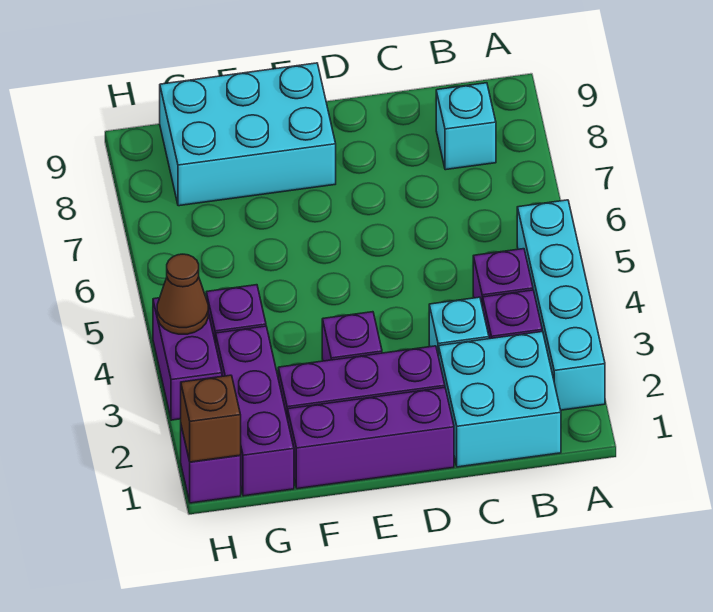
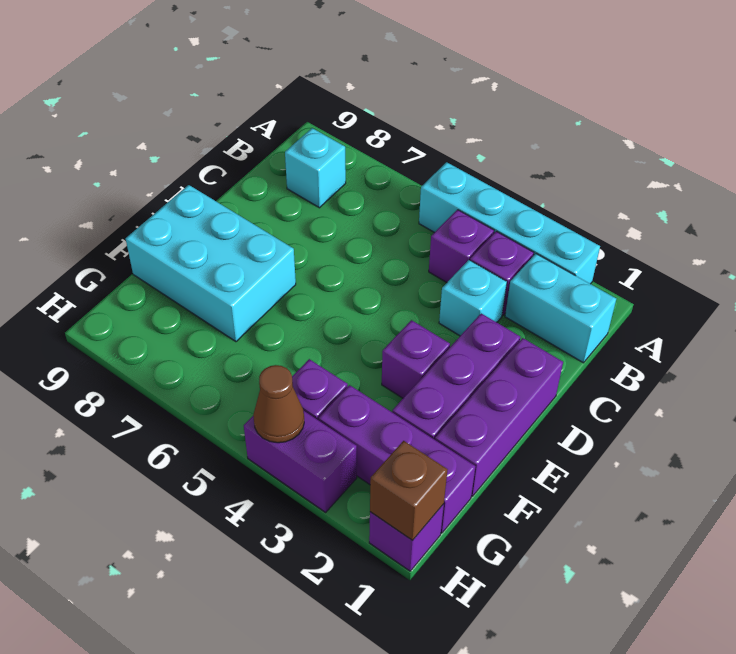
cyan brick B1:C2 level 1 -> cyan brick B1:B2 level 1
cyan brick E8:G9 level 1 -> cyan brick E7:F9 level 1

